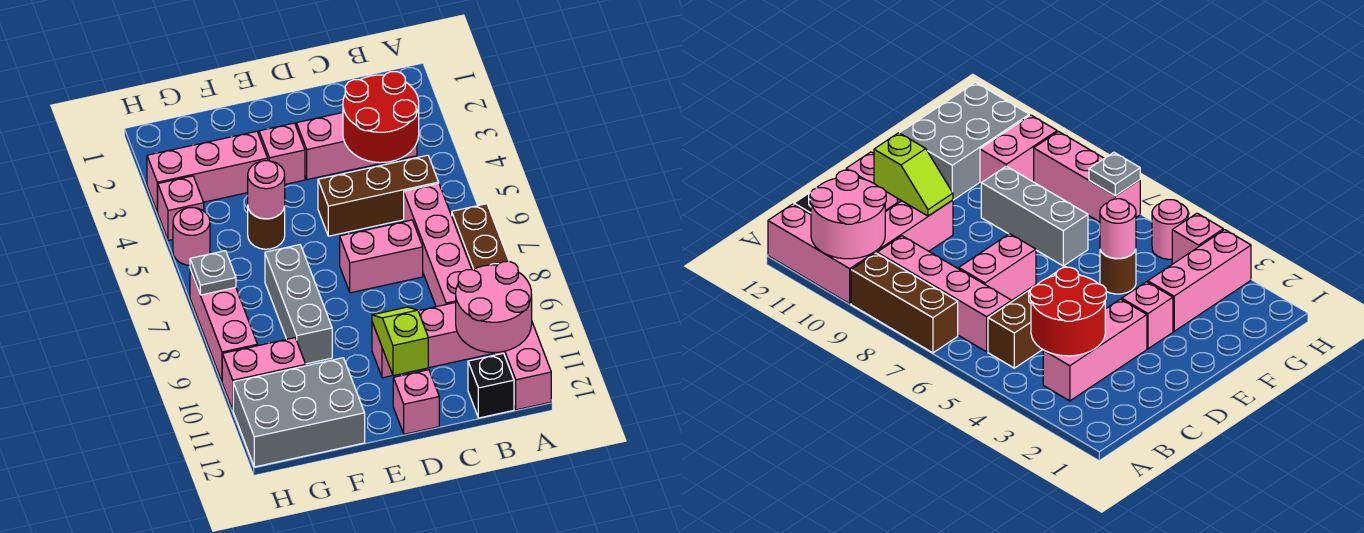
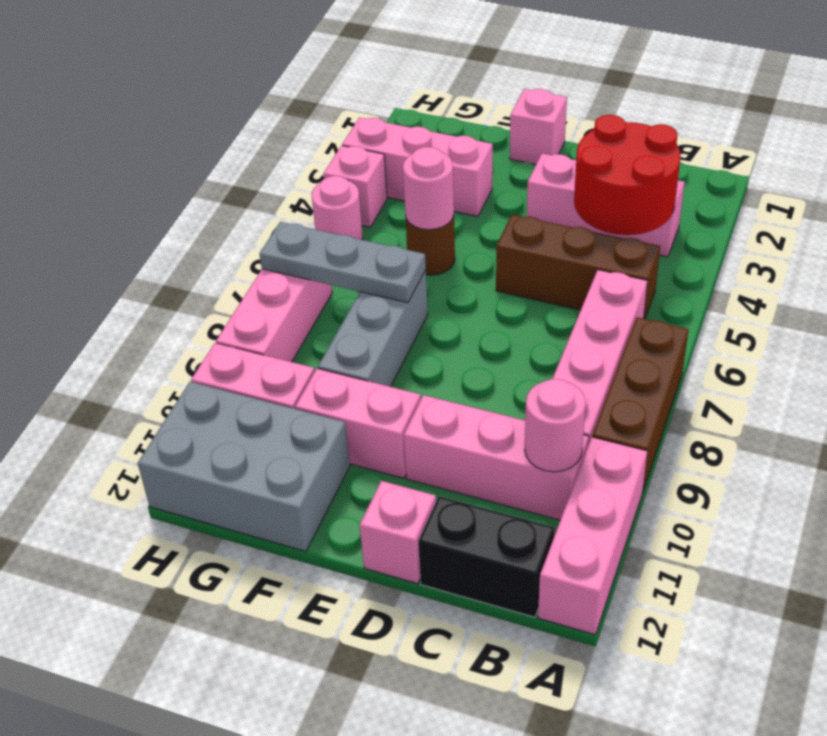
pink round brick A10:B11 level 2 -> pink round brick B10 level 2
black brick B12 level 1 -> black brick B12:C12 level 1
pink brick C7:D7 level 1 -> pink brick E10:F10 level 1
lime slope D10:D11 level 2 top 11 -> none
pink brick E3 level 1 -> pink brick E1 level 1
grey plate H7 level 2 -> grey plate F7:H7 level 2

